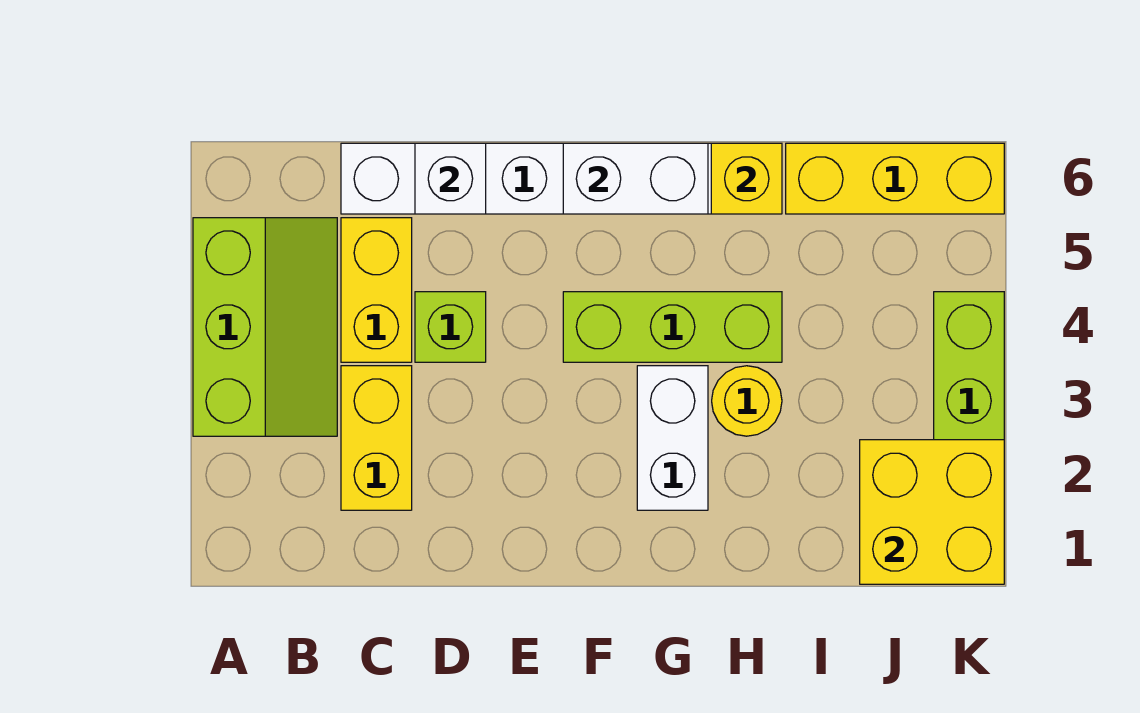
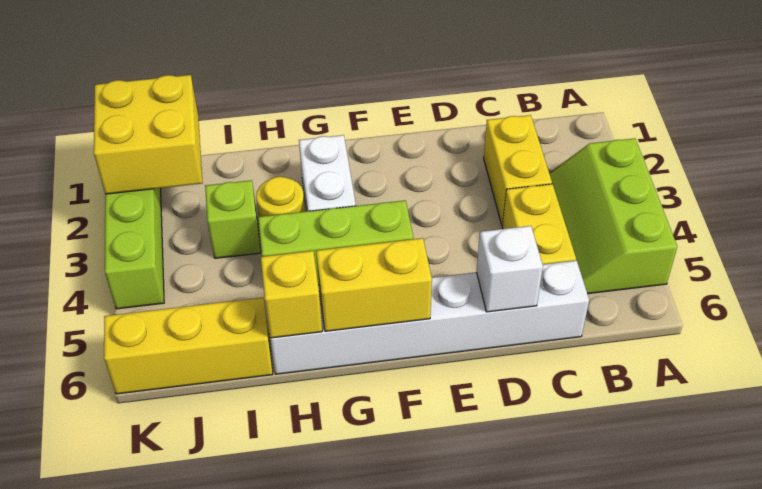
lime brick D4 level 1 -> lime brick I3 level 1
white brick F6:G6 level 2 -> yellow brick F6:G6 level 2

